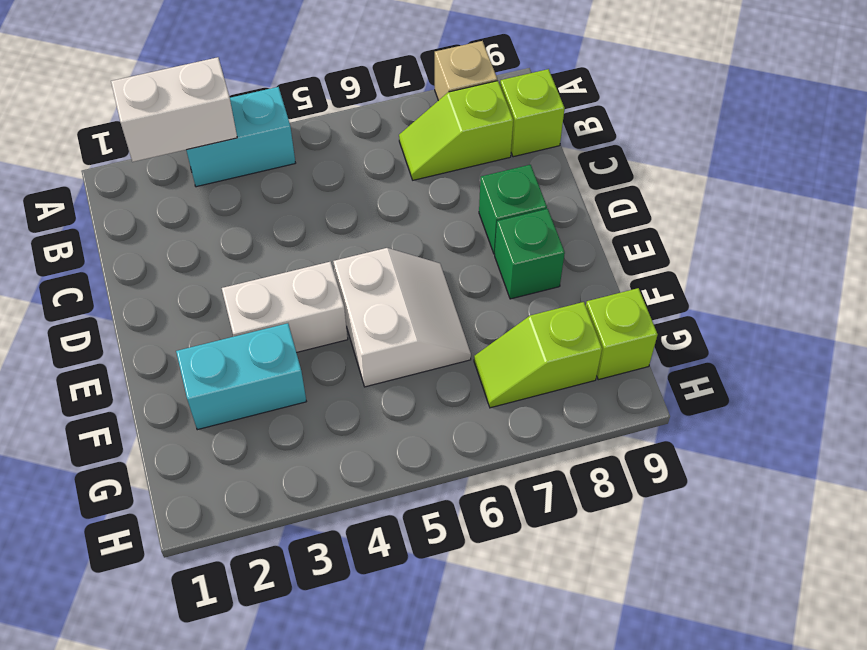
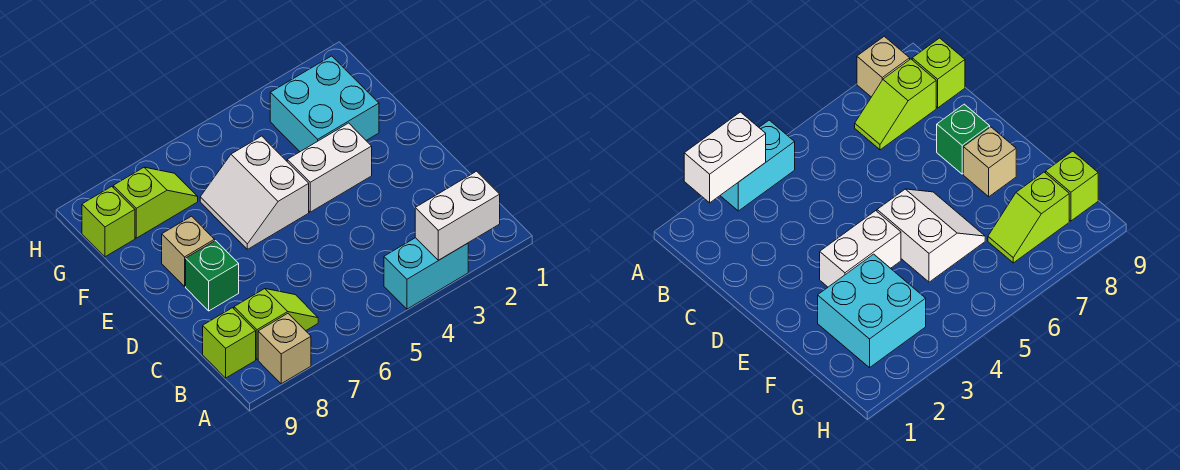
green brick E8 level 1 -> tan brick E8 level 1
cyan brick F2:F3 level 1 -> cyan brick F2:G3 level 1

